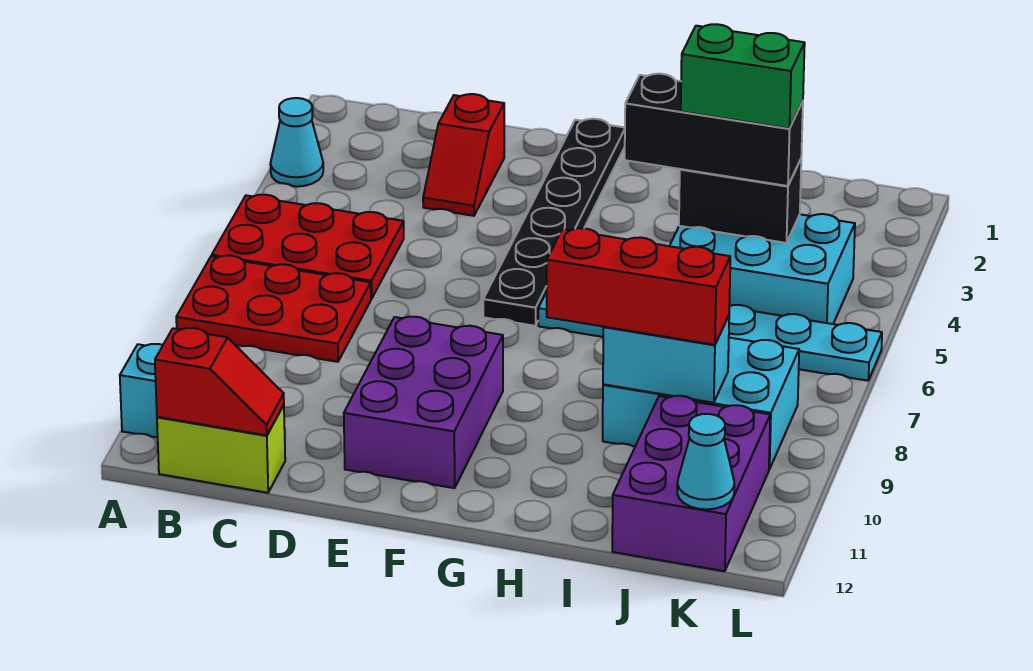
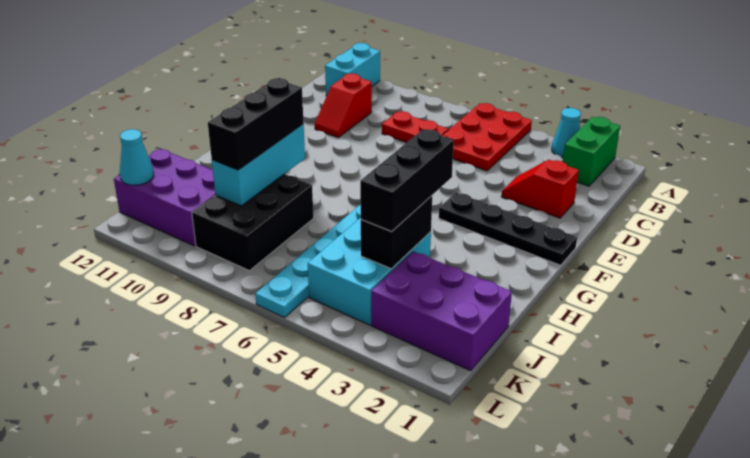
red plate A7:C8 level 1 -> red plate C7:C8 level 1
lime brick B12:C12 level 1 -> none
red slope B12:C12 level 2 top B -> red slope C10:D10 level 1 top C
purple brick E9:F11 level 1 -> purple brick J1:K3 level 1
black plate F1:F6 level 1 -> black plate F1:F4 level 1
red brick H9:J9 level 3 -> black brick H9:J9 level 3
green brick I4:J4 level 4 -> green brick A2:B2 level 1
cyan brick I8:K9 level 1 -> black brick I8:K9 level 1
cyan brick I9:J9 level 2 -> cyan brick H9:J9 level 2

